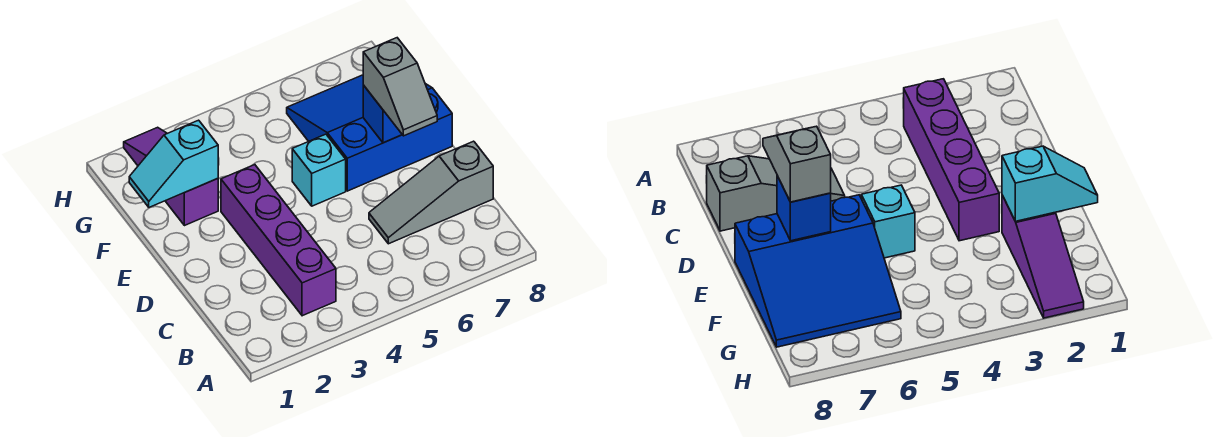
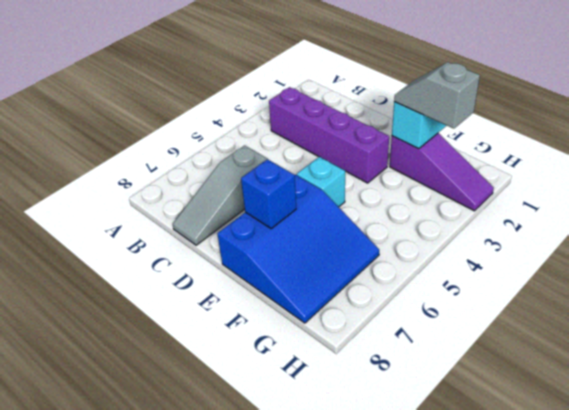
grey slope C6:C8 level 1 top 8 -> grey slope C6:C8 level 1 top 6
grey slope D7:E7 level 3 top E -> grey slope F2:G2 level 3 top G

